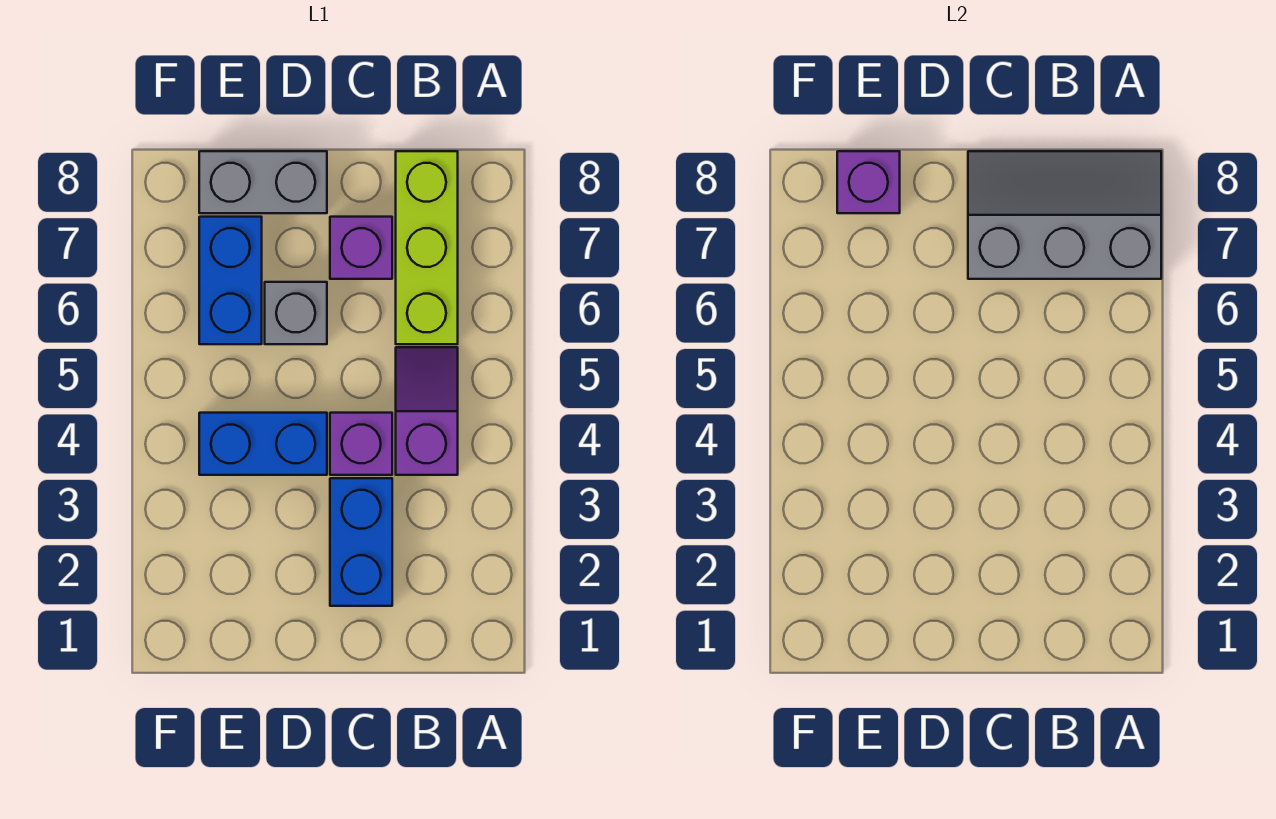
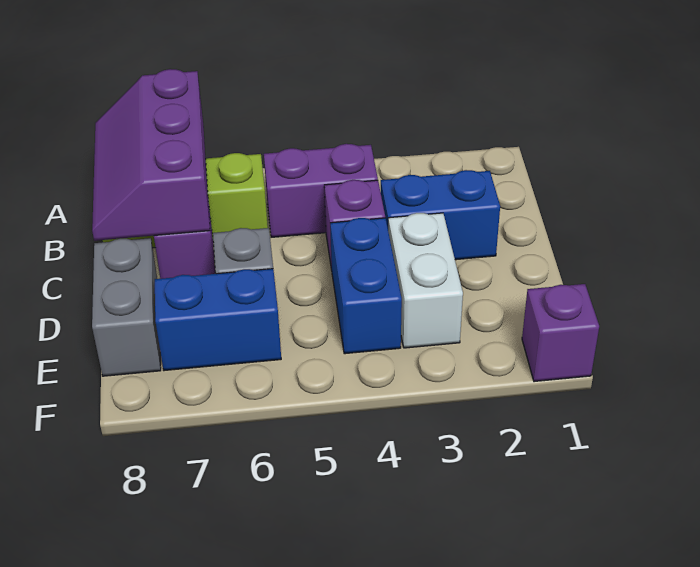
grey slope A7:C8 level 2 top 7 -> purple slope A7:C8 level 2 top 7
purple slope B4:B5 level 1 top 4 -> purple brick B4:B5 level 1
none -> white brick D3:E3 level 1
purple brick E8 level 2 -> purple brick F1 level 1

